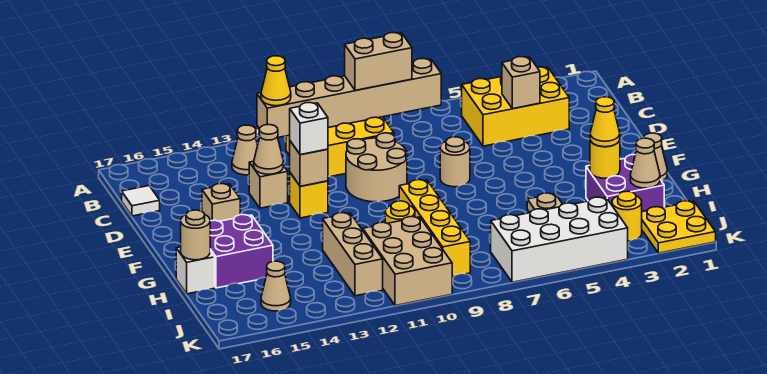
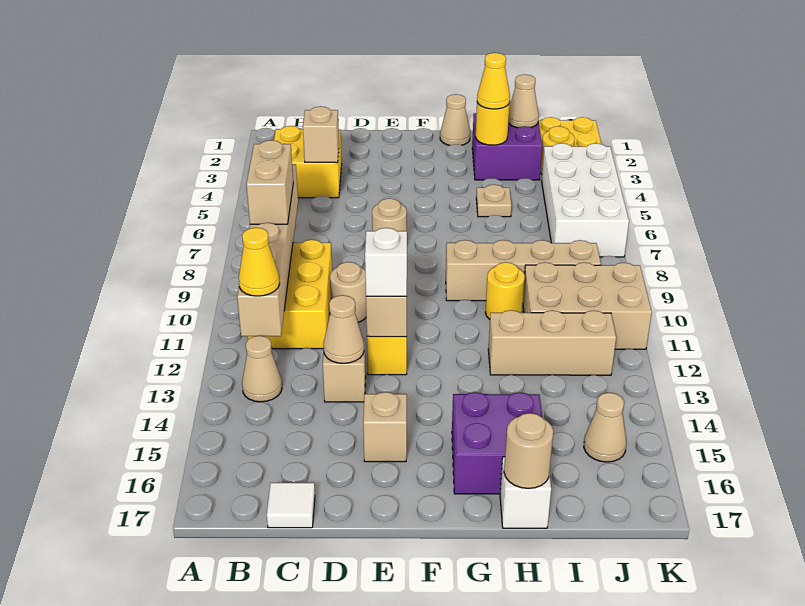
yellow brick B3:C5 level 1 -> yellow brick B3:C4 level 1
tan round brick D9:E10 level 1 -> tan round brick D10 level 1
yellow brick G9:J9 level 1 -> tan brick G9:J9 level 1

